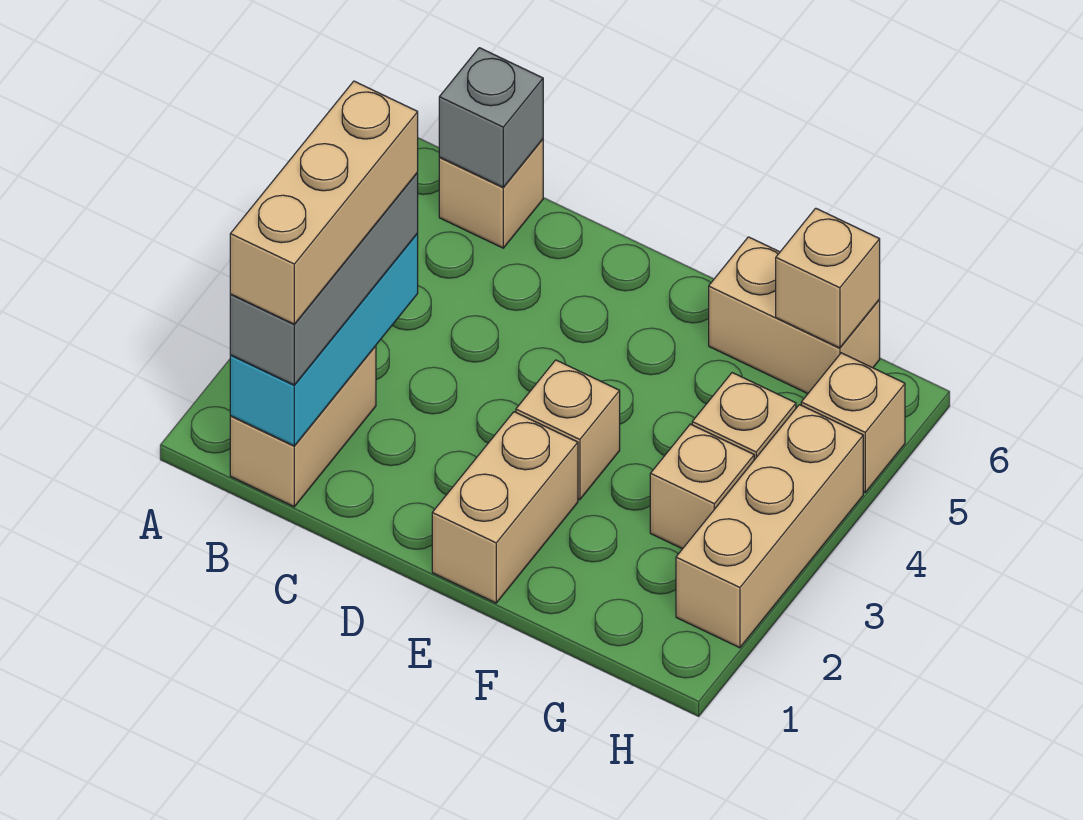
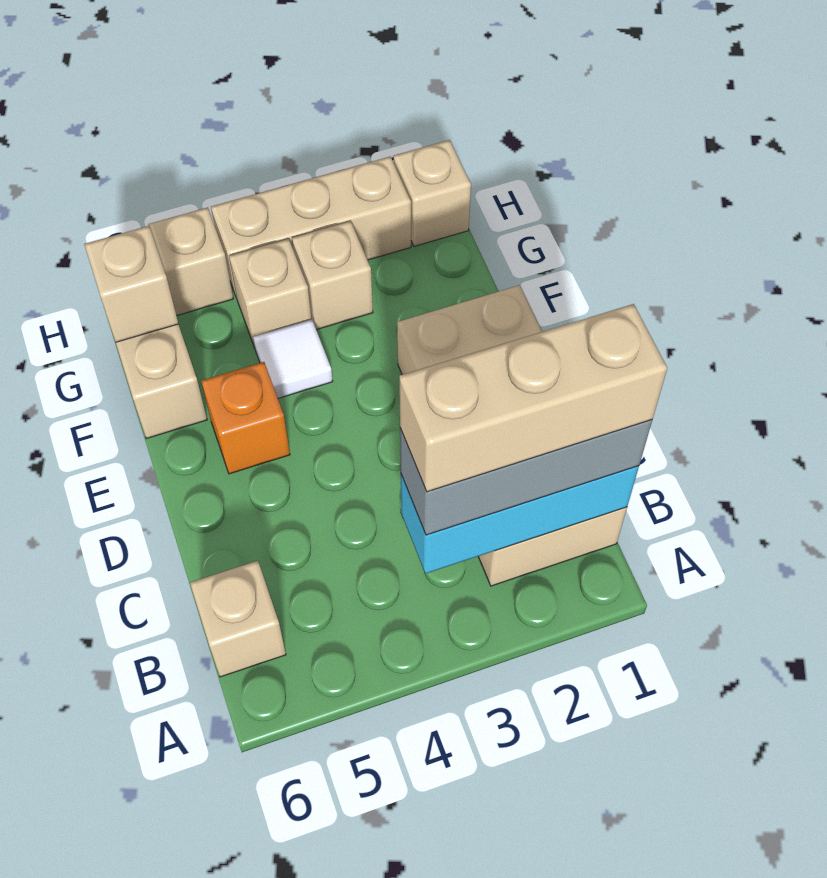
grey brick B6 level 2 -> none
tan brick E3 level 1 -> tan brick H1 level 1
none -> orange brick E5 level 1
none -> white tile F4 level 1

